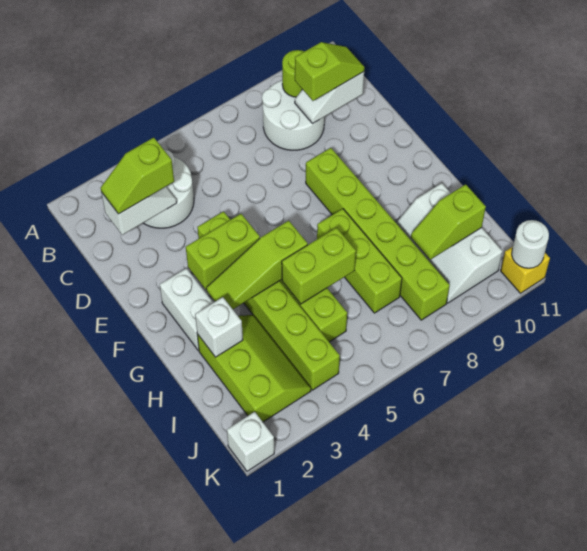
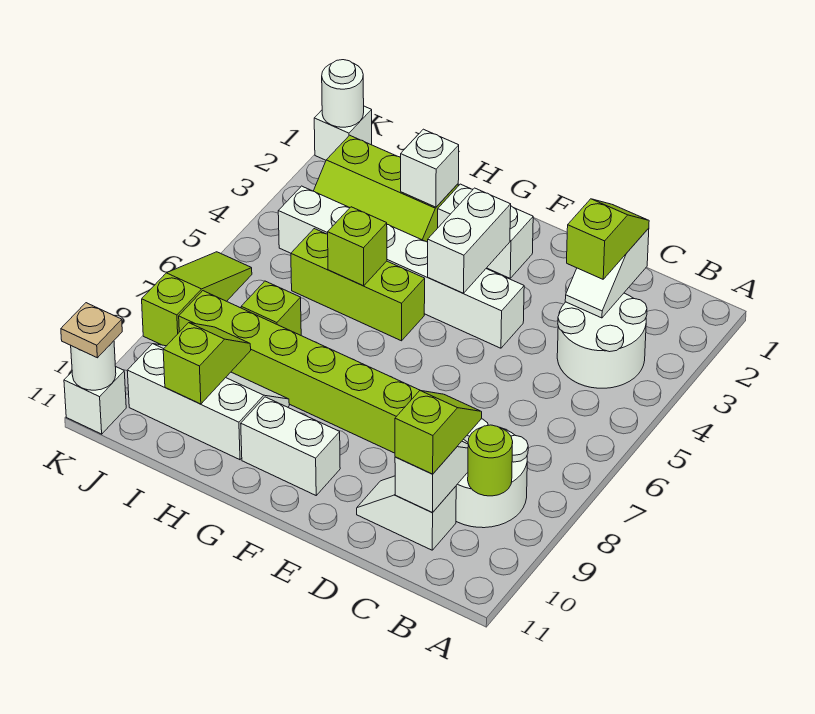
lime slope C9:C10 level 3 top 9 -> lime slope C9:C10 level 3 top 10
none -> white slope C10:D10 level 1 top C
lime brick E4:J4 level 1 -> white brick E4:J4 level 1
lime brick F3:F4 level 2 -> white brick F3:F4 level 2
none -> white brick F10:G10 level 1
lime slope G3:G5 level 2 top 5 -> lime slope K6:K8 level 1 top 8
lime brick G7:I7 level 1 -> lime brick I7 level 1
lime brick H5:H6 level 2 -> lime brick H5 level 2
none -> white round brick K1 level 2
yellow brick K11 level 1 -> white brick K11 level 1
none -> tan plate K11 level 3

